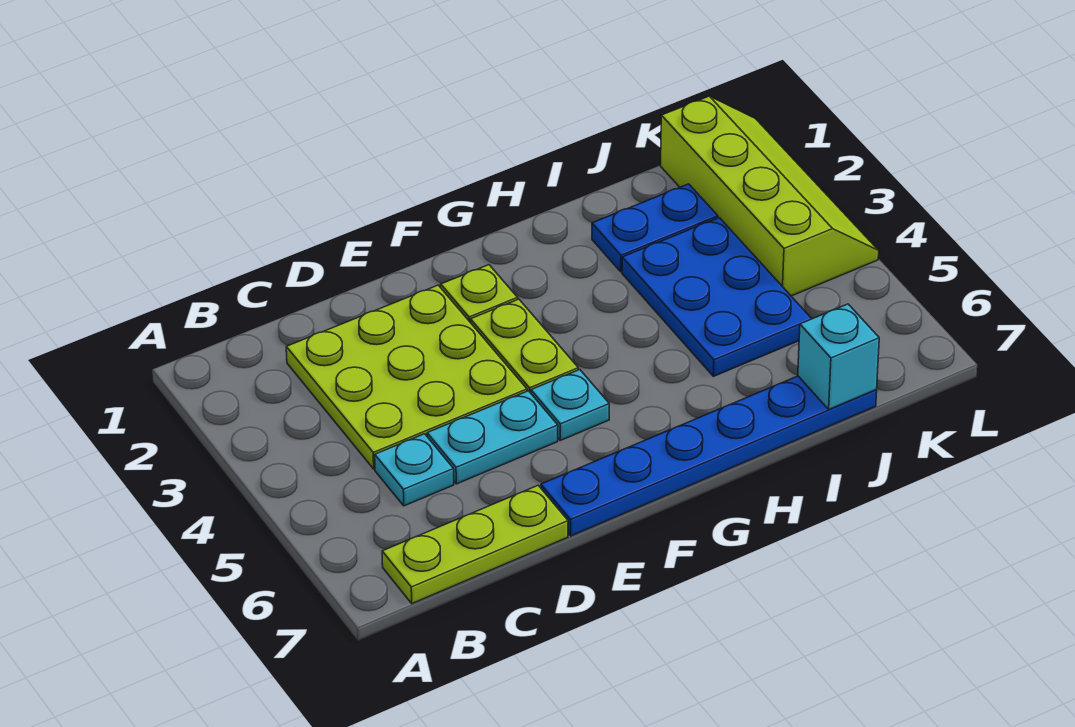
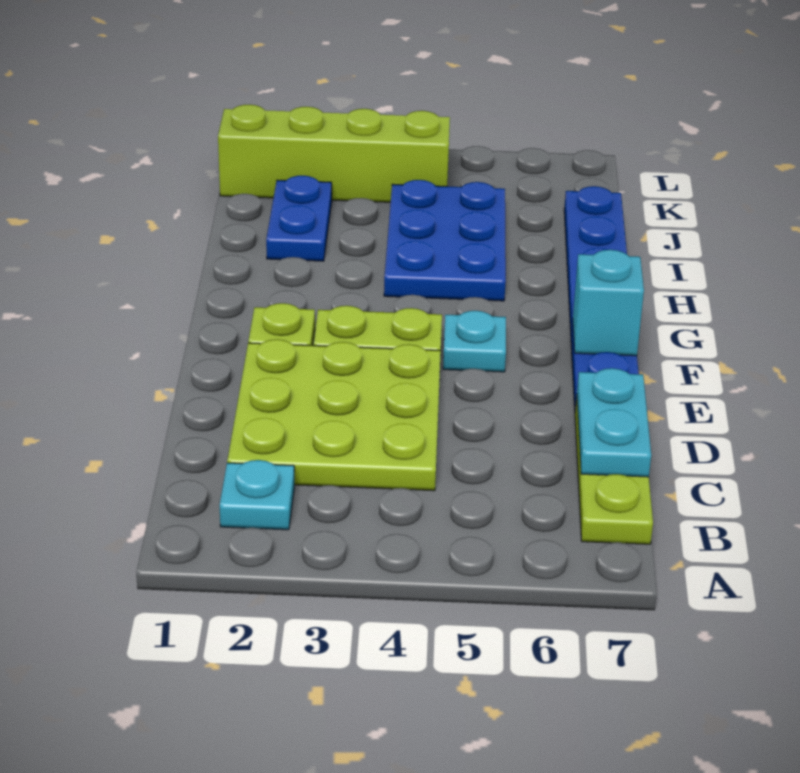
cyan plate C5 level 1 -> cyan plate B2 level 1
cyan plate D5:E5 level 1 -> cyan plate C7:D7 level 2
blue plate I3:J5 level 1 -> blue plate H4:J5 level 1
cyan brick J7 level 2 -> cyan brick F7 level 2

